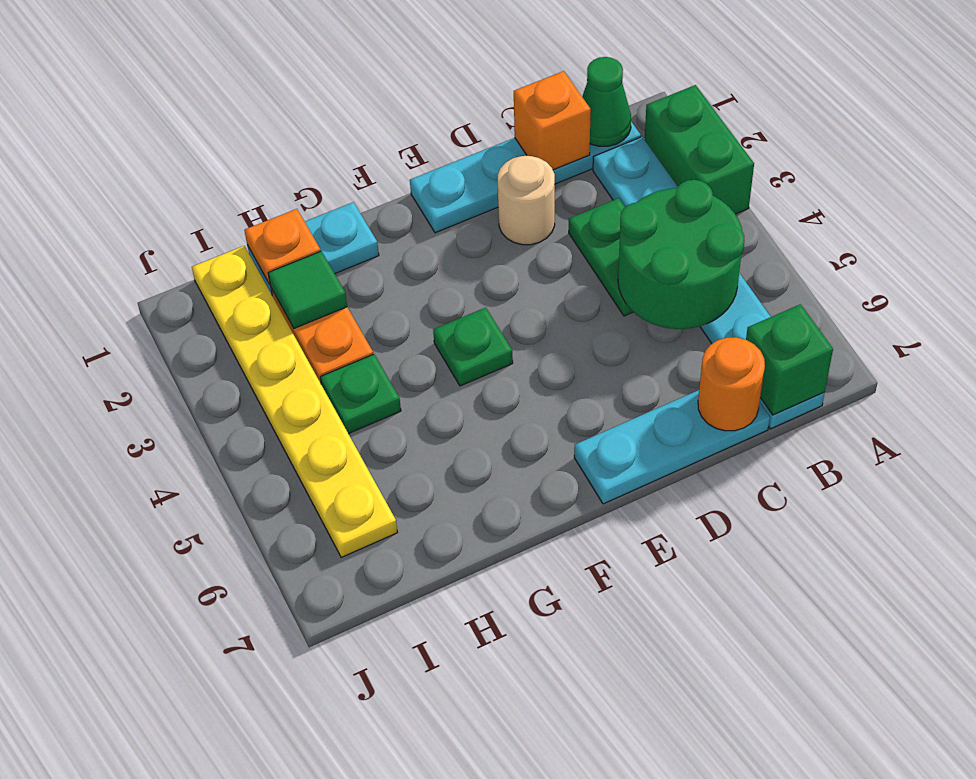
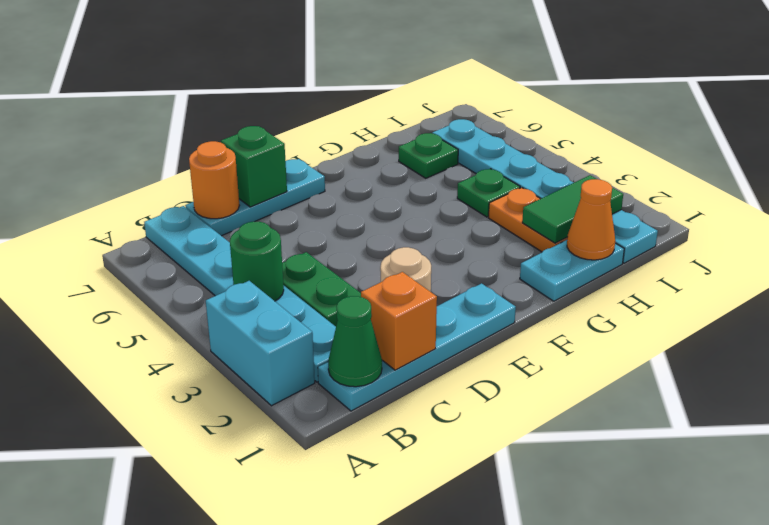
green brick A2:A3 level 1 -> cyan brick A2:A3 level 1
green round brick B4:C5 level 2 -> green round brick B4 level 2
green brick B7 level 2 -> green brick D7 level 2
green plate F4 level 1 -> green plate H6 level 1
orange plate H1 level 2 -> orange cone H1 level 2
green tile H2 level 2 -> green tile H2:I2 level 2
yellow plate I1:I6 level 1 -> cyan plate I1:I6 level 1

